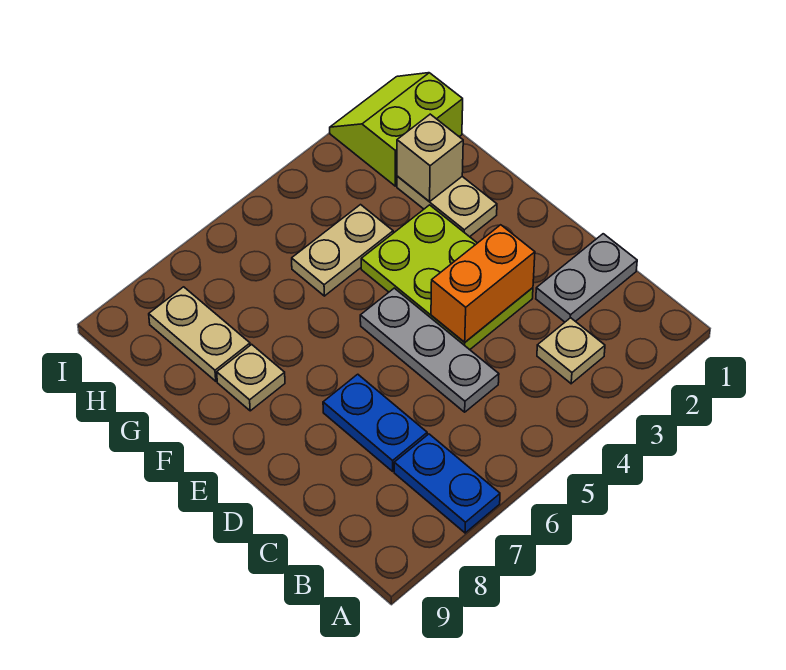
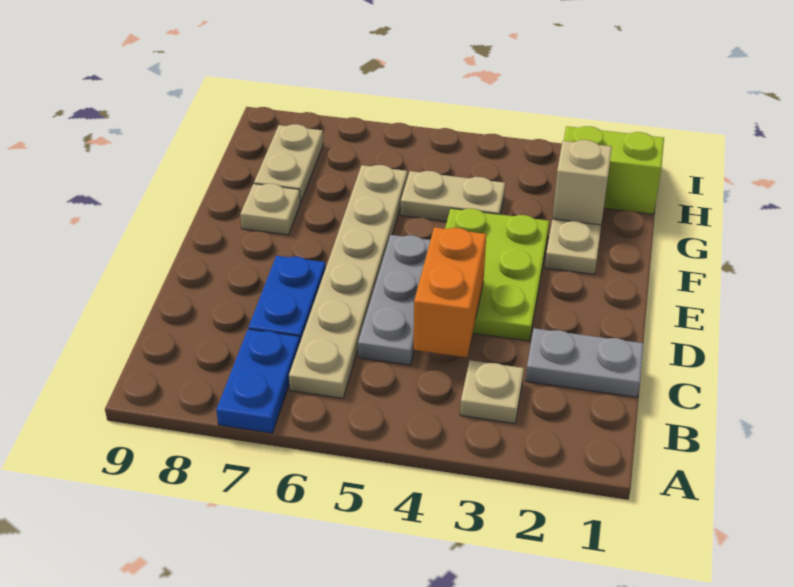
none -> tan plate B6:G6 level 1
orange brick D3:D4 level 2 -> orange brick C4:D4 level 2

